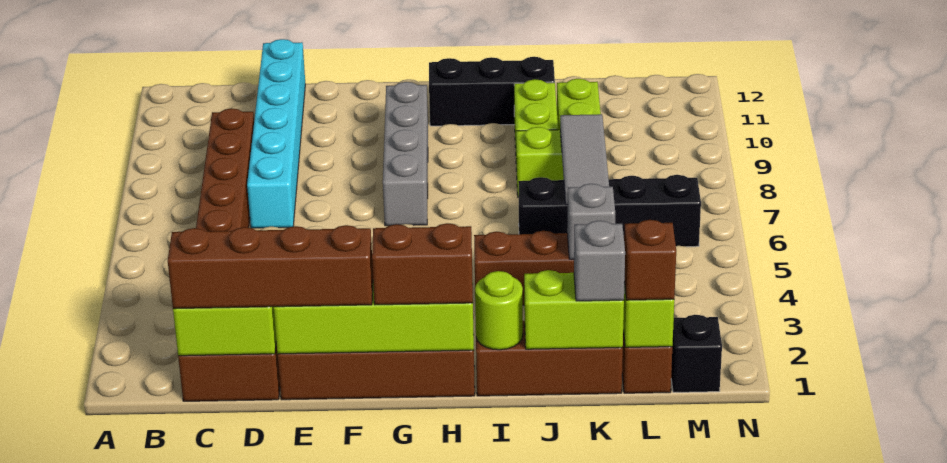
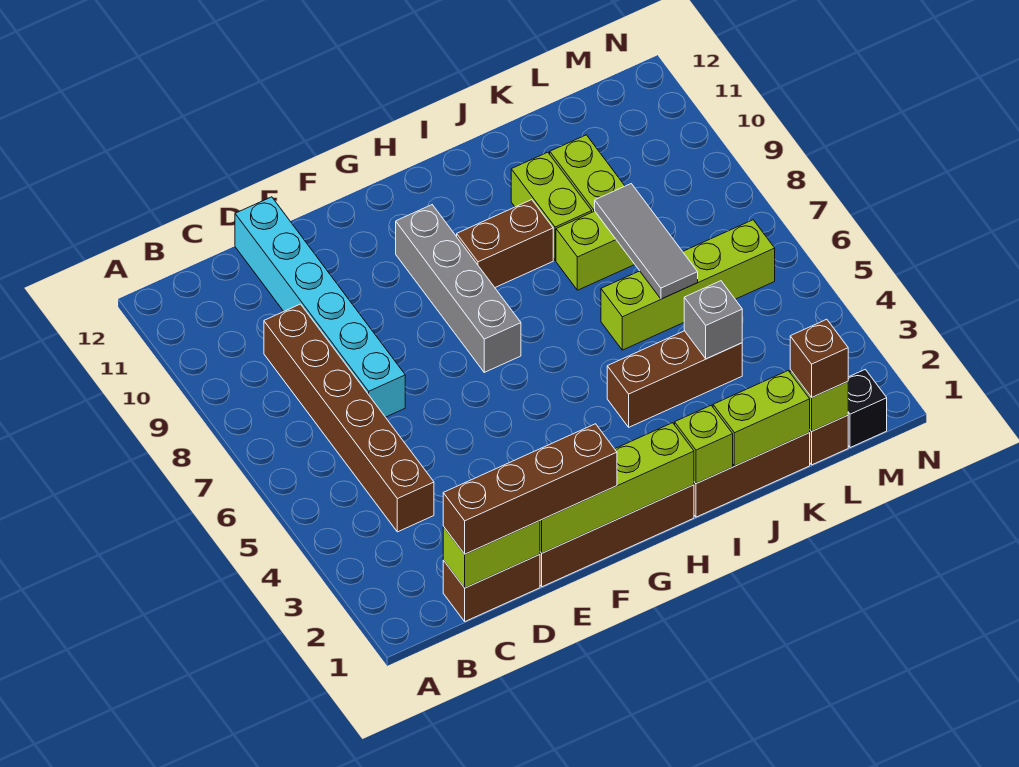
brown brick G1:H1 level 3 -> brown brick H9:I9 level 1
black brick H11:J11 level 1 -> none
lime round brick I1 level 2 -> lime brick I1 level 2
black brick J6:M6 level 1 -> lime brick J6:M6 level 1
grey brick K1 level 3 -> none

